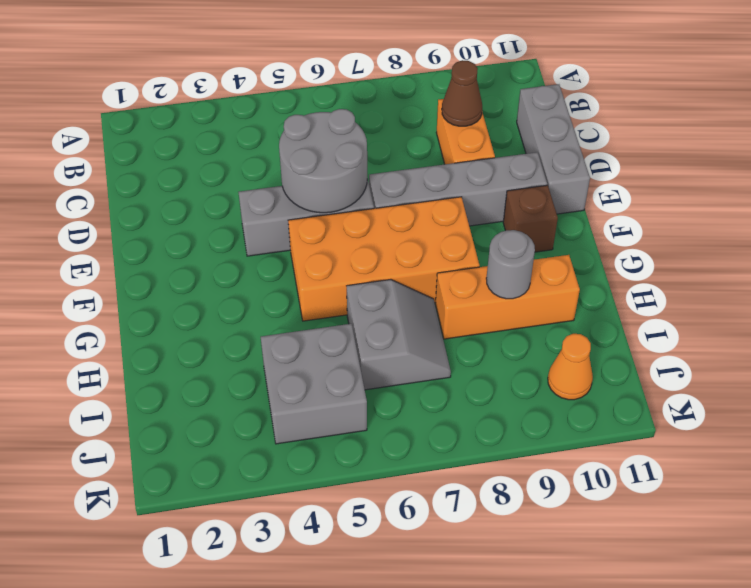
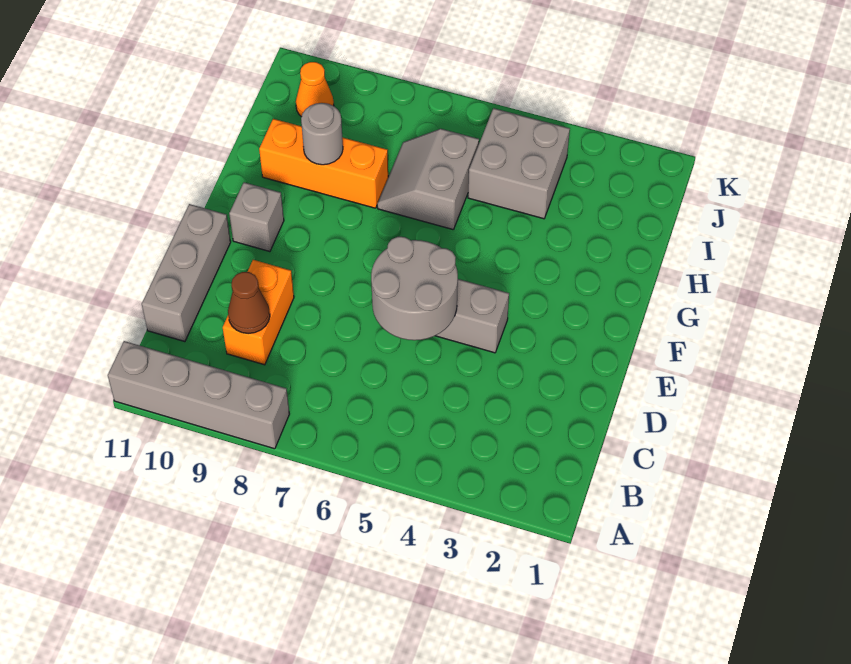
grey brick E7:E10 level 1 -> grey brick A8:A11 level 1
orange brick F5:G8 level 1 -> none
brown brick F10 level 1 -> grey brick F10 level 1

